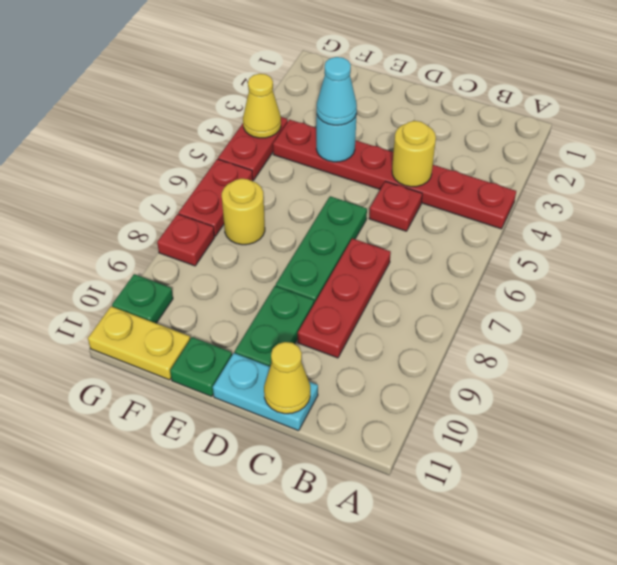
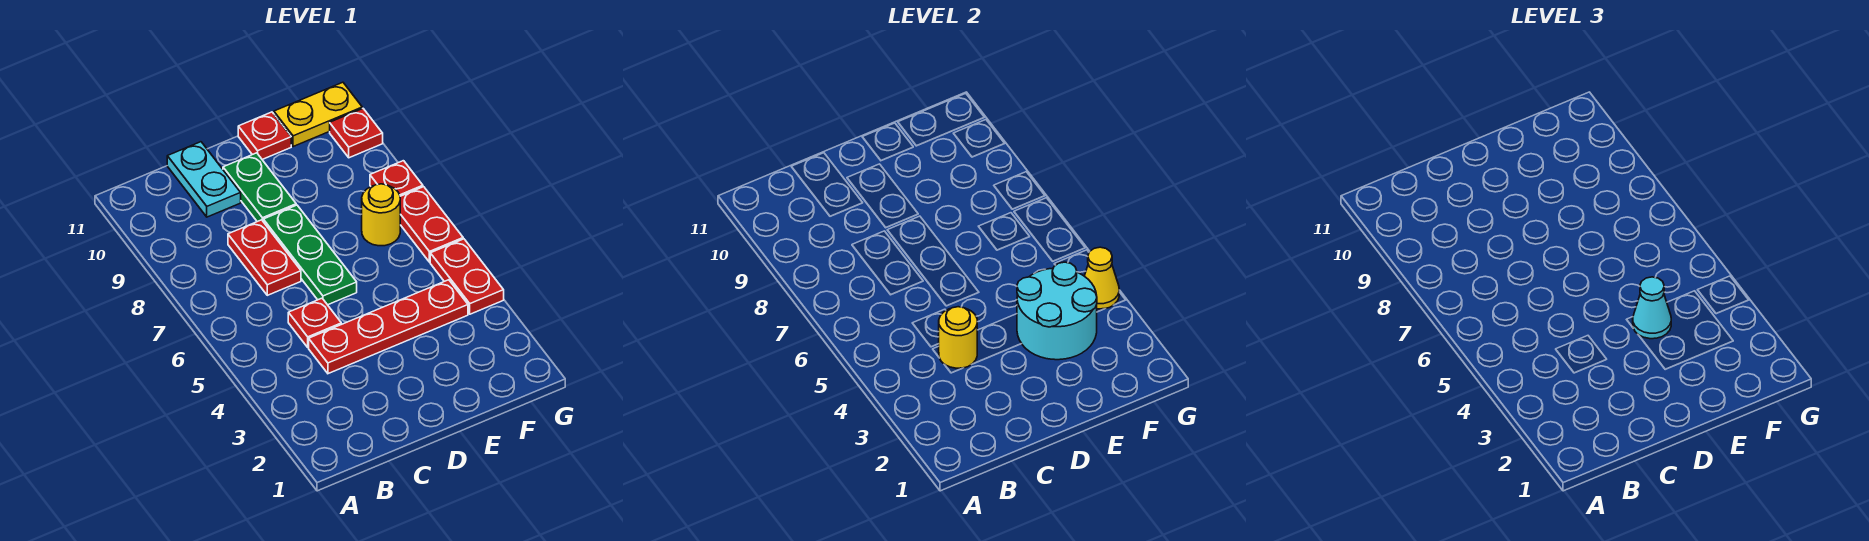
red plate A4:F4 level 1 -> red plate C4:F4 level 1
red plate C7:C9 level 1 -> red plate C7:C8 level 1
cyan plate C11:D11 level 1 -> cyan plate C10:C11 level 1
yellow cone C11 level 2 -> none
cyan round brick E4 level 2 -> cyan round brick E3:F4 level 2
green plate E11 level 1 -> red plate E11 level 1
green plate G10 level 1 -> red plate G10 level 1

